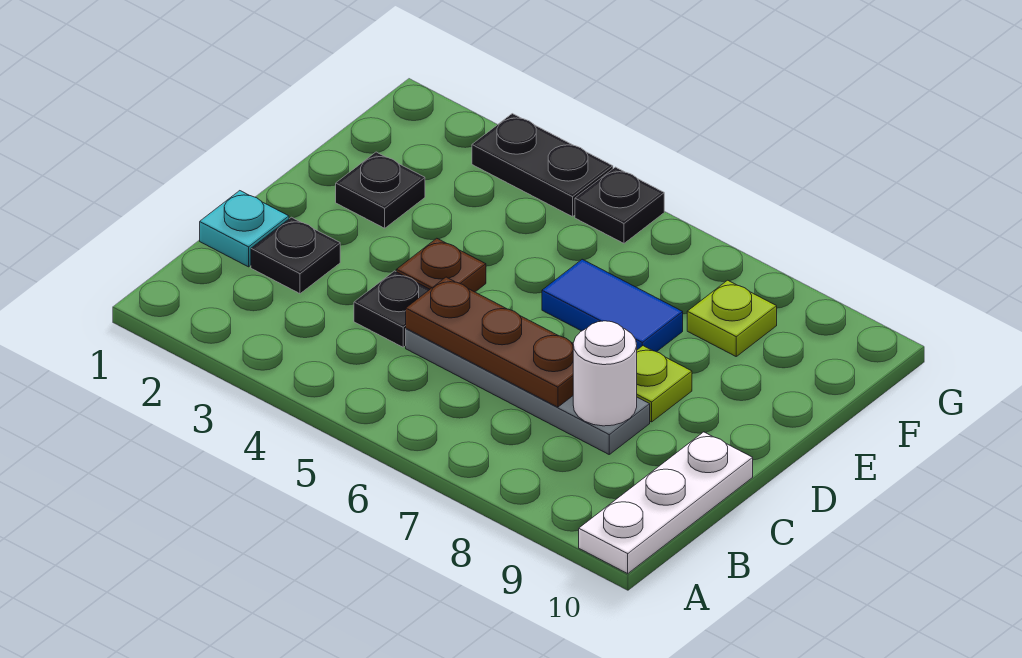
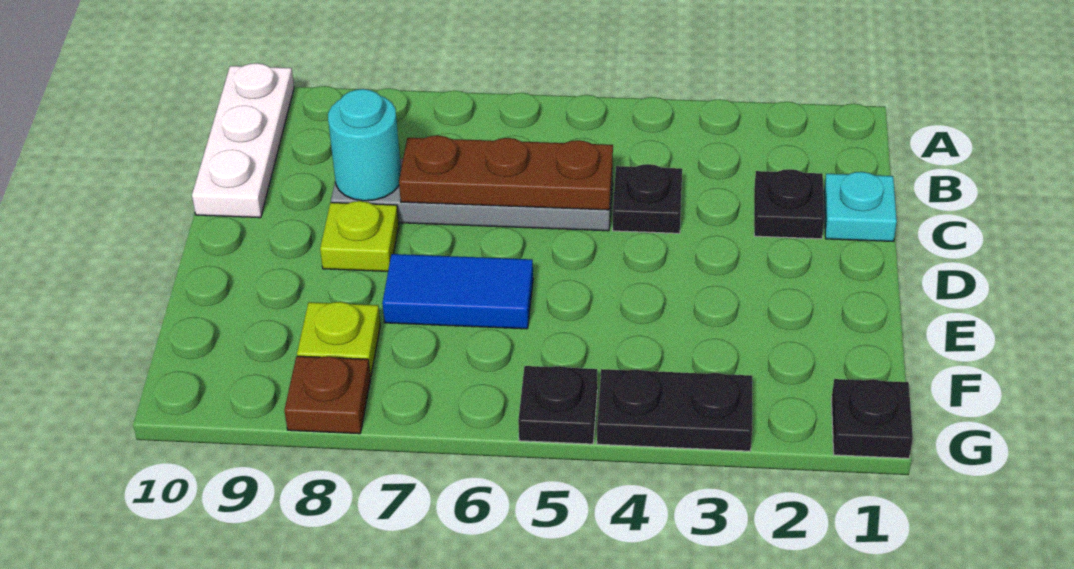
white round brick C8 level 2 -> cyan round brick C8 level 2
brown plate D4 level 1 -> brown plate G8 level 1
black plate E2 level 1 -> black plate G1 level 1

